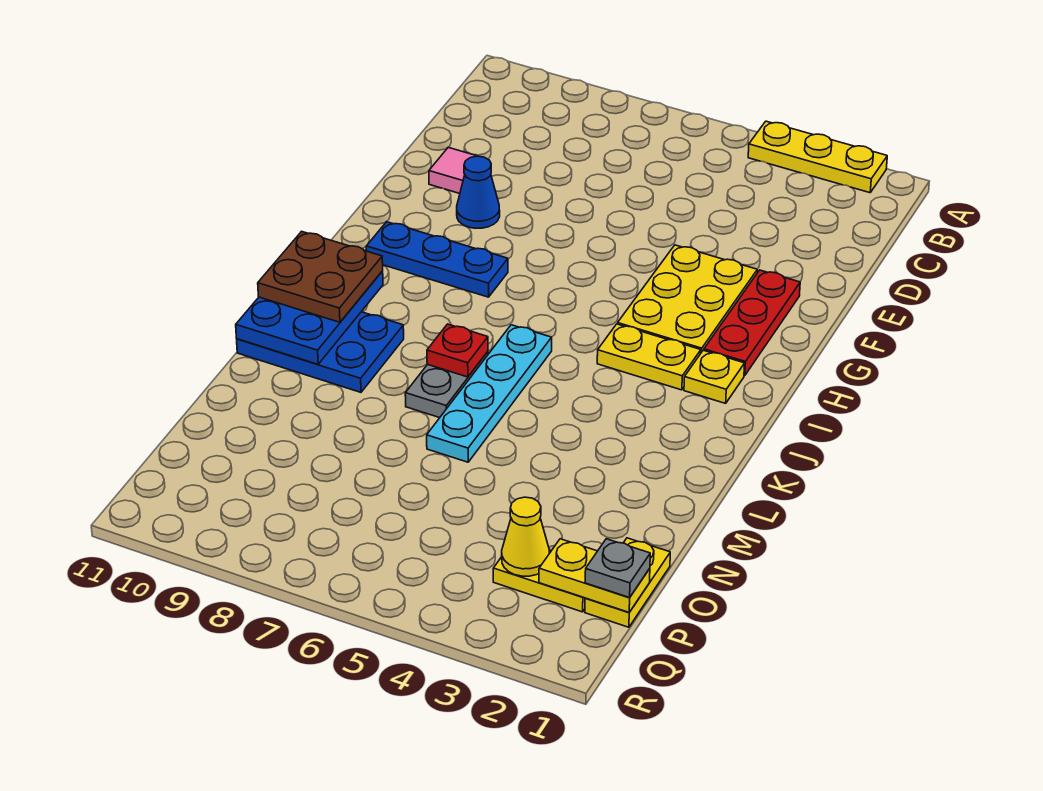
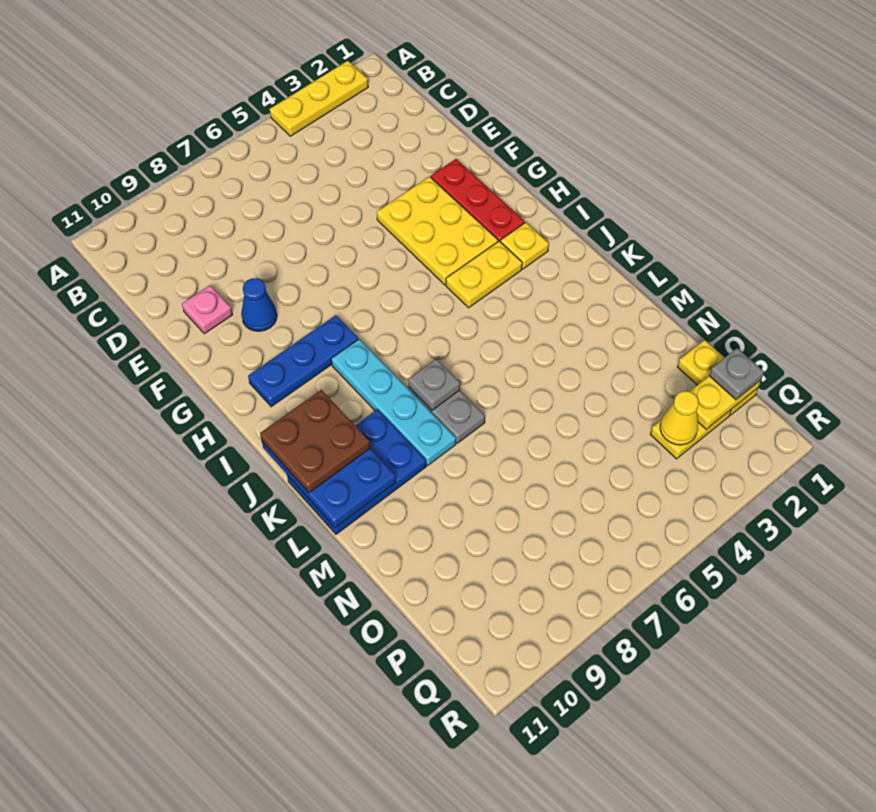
pink tile E10 level 1 -> pink plate E10 level 1
cyan plate J6:M6 level 1 -> cyan plate I8:L8 level 1
red plate K7 level 2 -> grey plate K7 level 2

